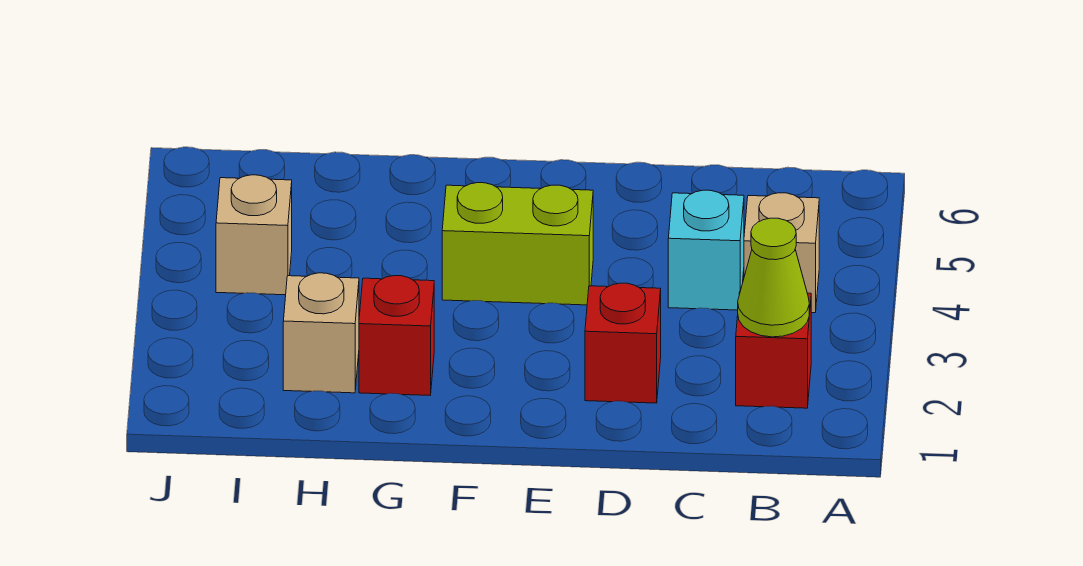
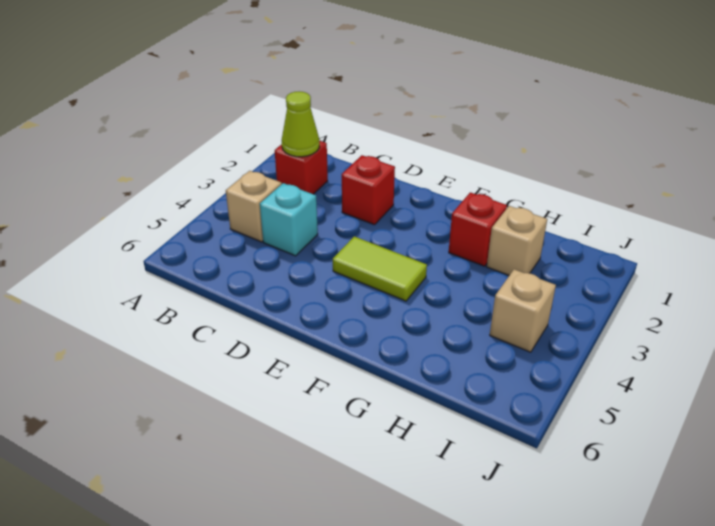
lime brick E4:F4 level 1 -> lime tile E4:F4 level 1

